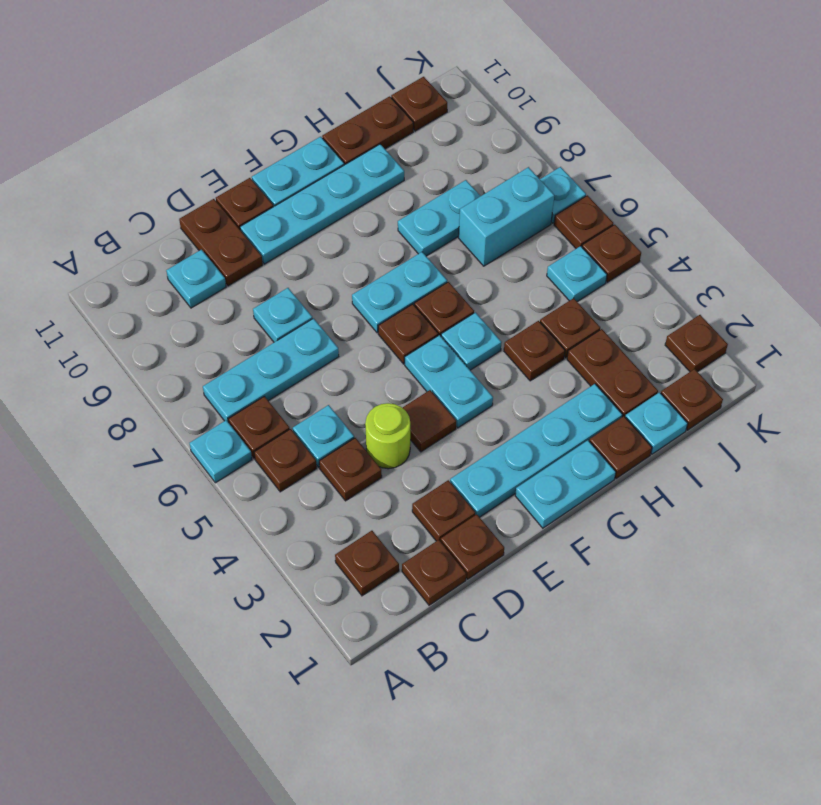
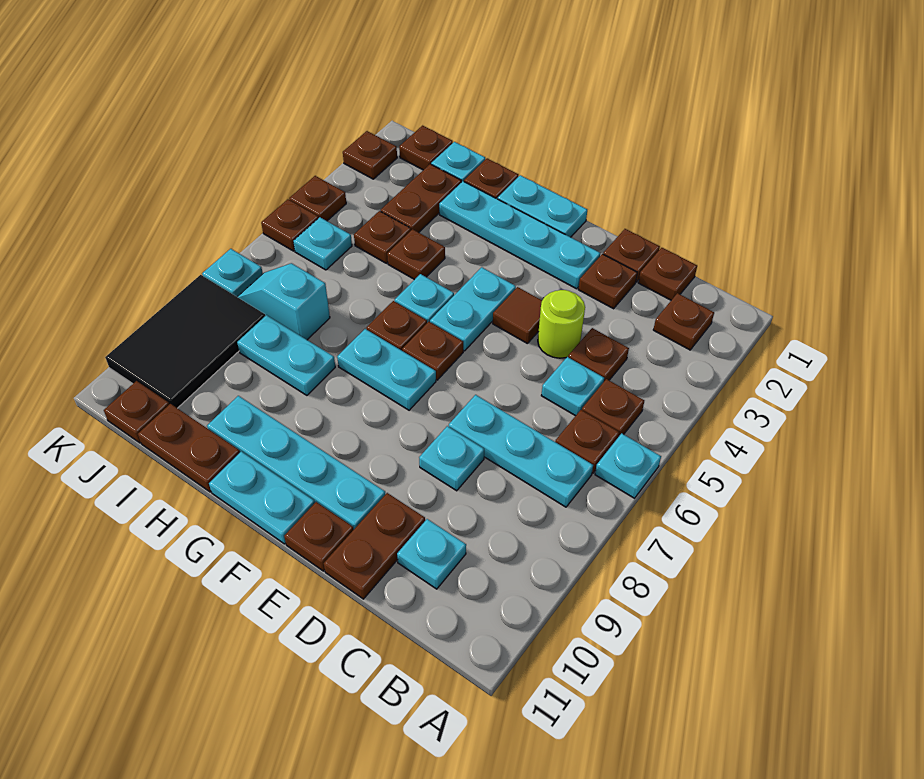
cyan brick I7:J7 level 1 -> cyan slope I7:J7 level 1 top I
none -> black tile J8:K10 level 1
brown plate K6 level 1 -> brown plate K4 level 1

